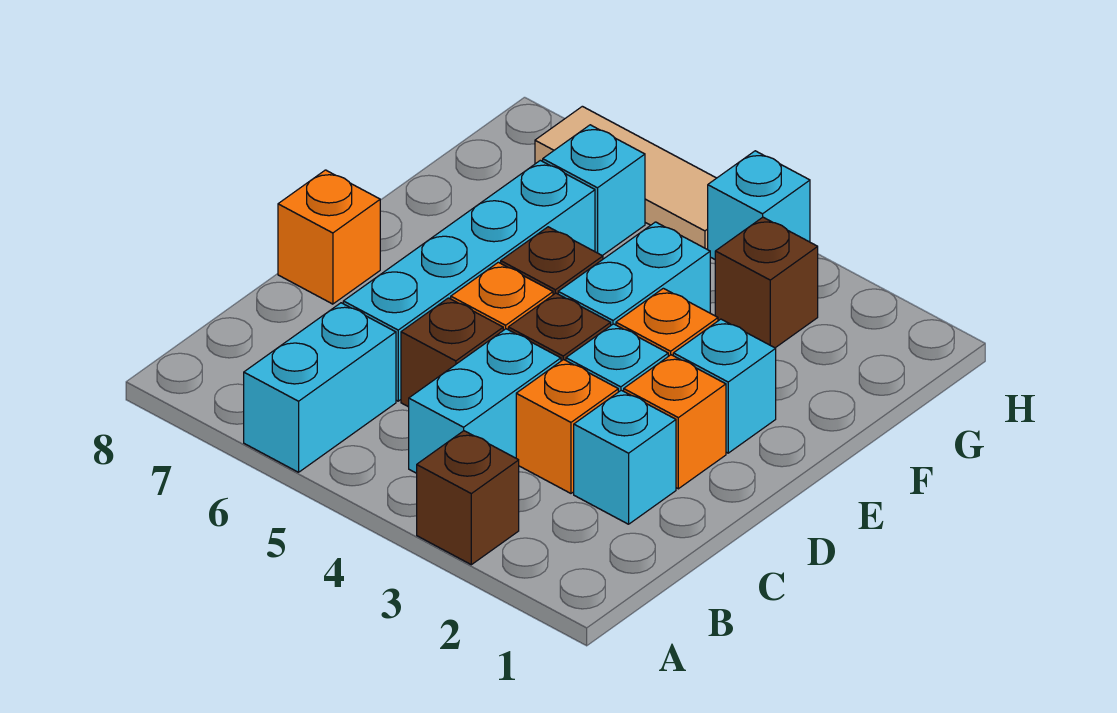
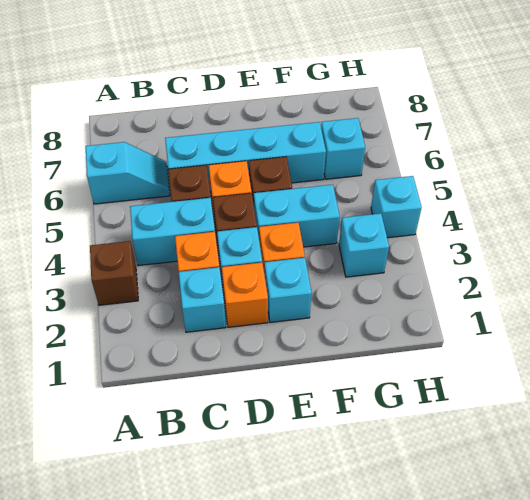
cyan brick A6:B6 level 1 -> cyan slope A6:B6 level 1 top A
orange brick D8 level 1 -> none
brown brick G3 level 1 -> cyan brick G3 level 1
tan tile H5:H7 level 1 -> none

